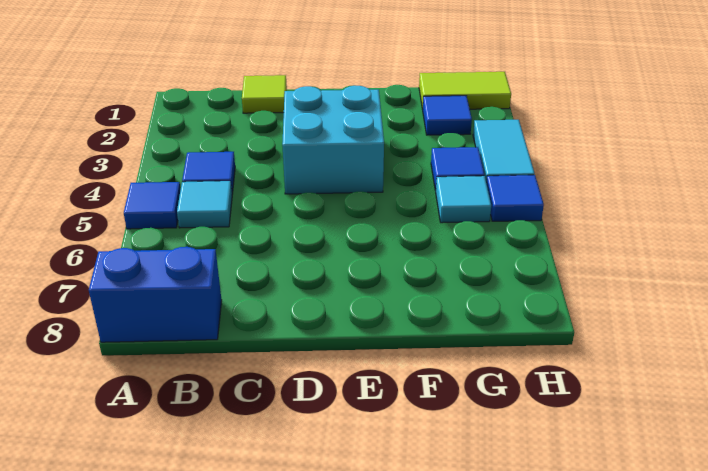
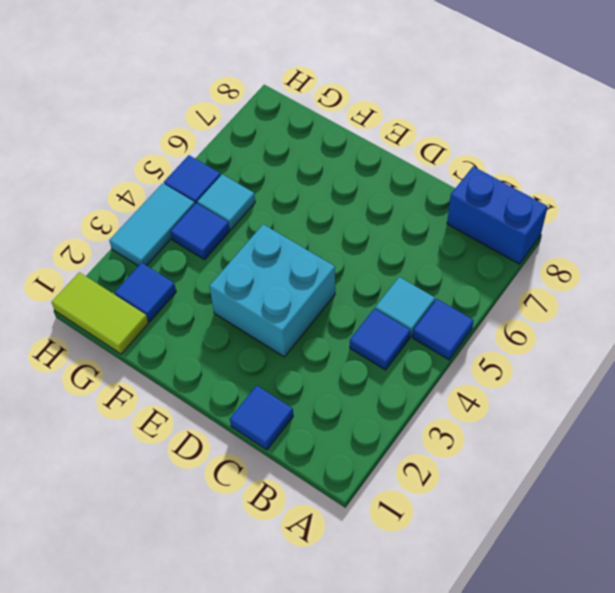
lime tile C1 level 1 -> blue tile C1 level 1

